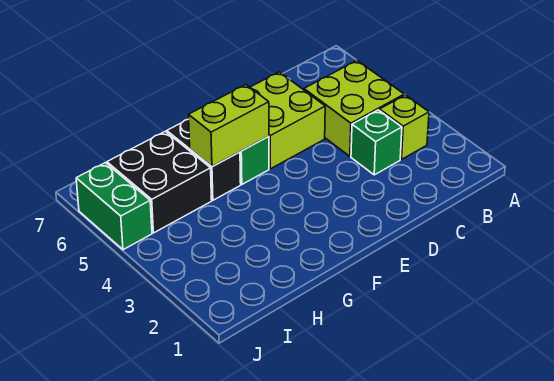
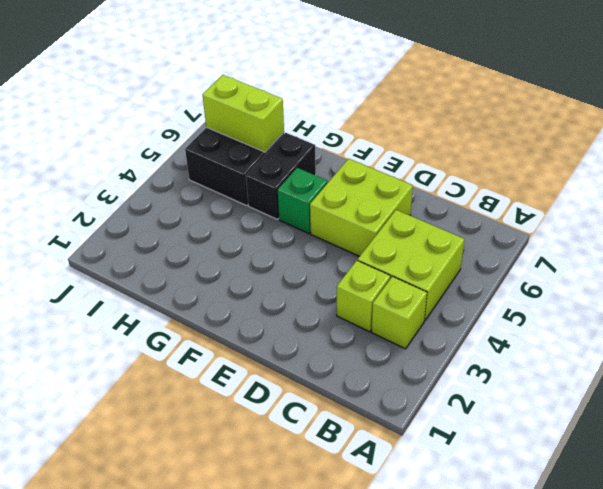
green brick C3 level 1 -> lime brick C3 level 1
lime brick F5:G5 level 2 -> lime brick H6:I6 level 2
green brick J5:J6 level 1 -> none

